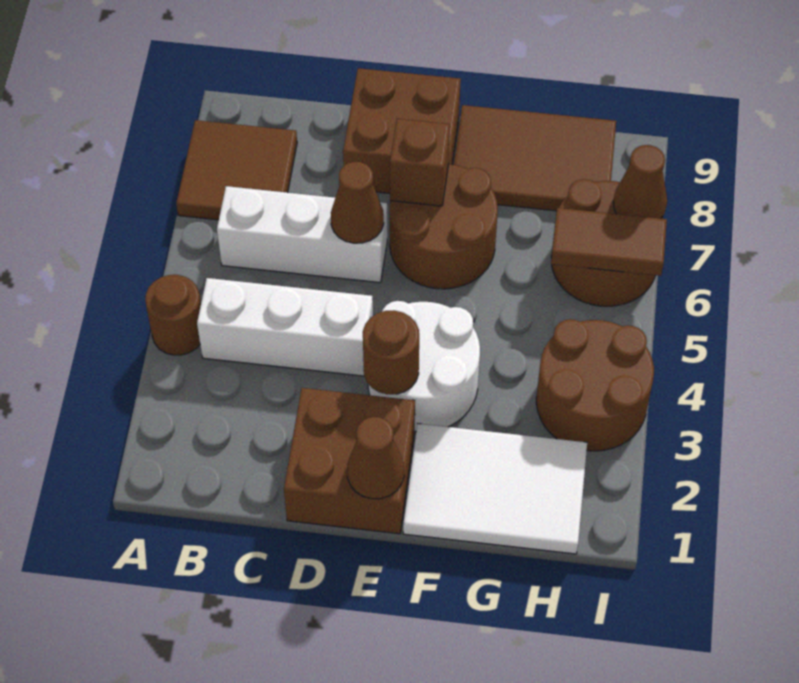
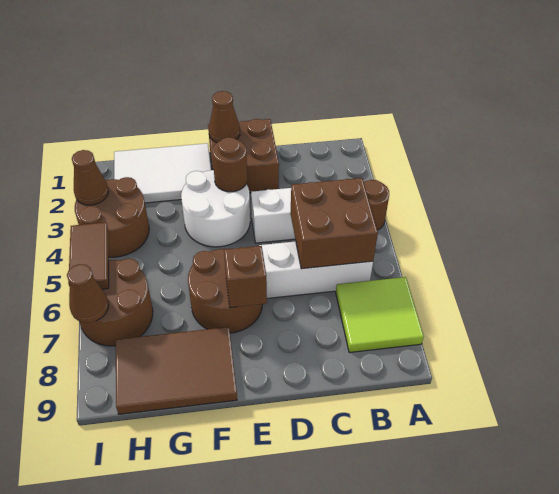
brown tile A7:B8 level 1 -> lime tile A7:B8 level 1
brown cone D6 level 2 -> brown cone I3 level 2
brown brick D8:E9 level 1 -> brown brick B5:C6 level 2
brown tile H6:I6 level 2 -> brown tile I5:I6 level 2

